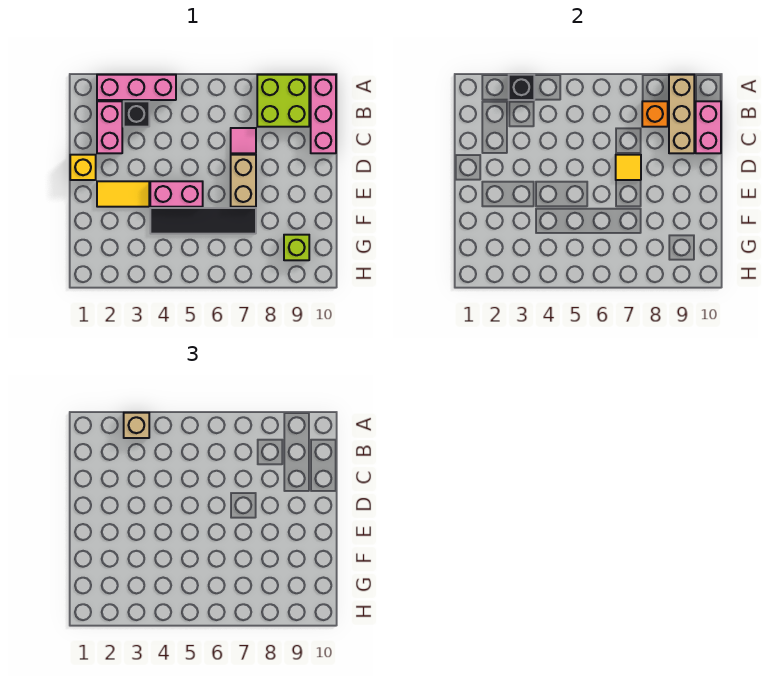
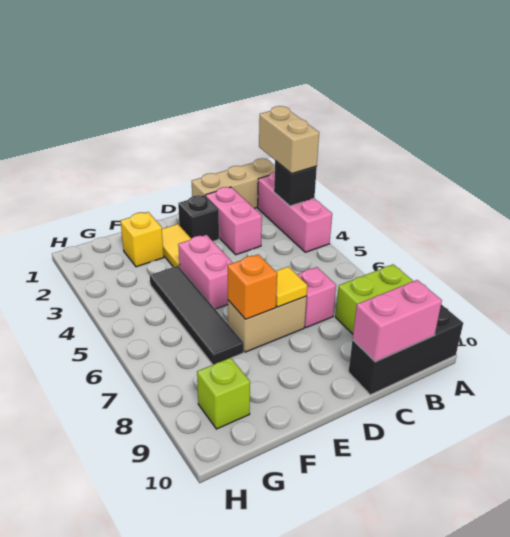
tan brick A3 level 3 -> tan brick A2:A3 level 3
tan brick A9:C9 level 2 -> tan brick A1:C1 level 1
pink brick A10:C10 level 1 -> black brick A10:C10 level 1
pink brick B2:C2 level 1 -> pink brick C2:C3 level 1
black brick B3 level 1 -> black brick D2 level 1
orange brick B8 level 2 -> orange brick E7 level 2
pink tile C7 level 1 -> pink brick C7 level 1
yellow brick D1 level 1 -> yellow brick F2 level 1

